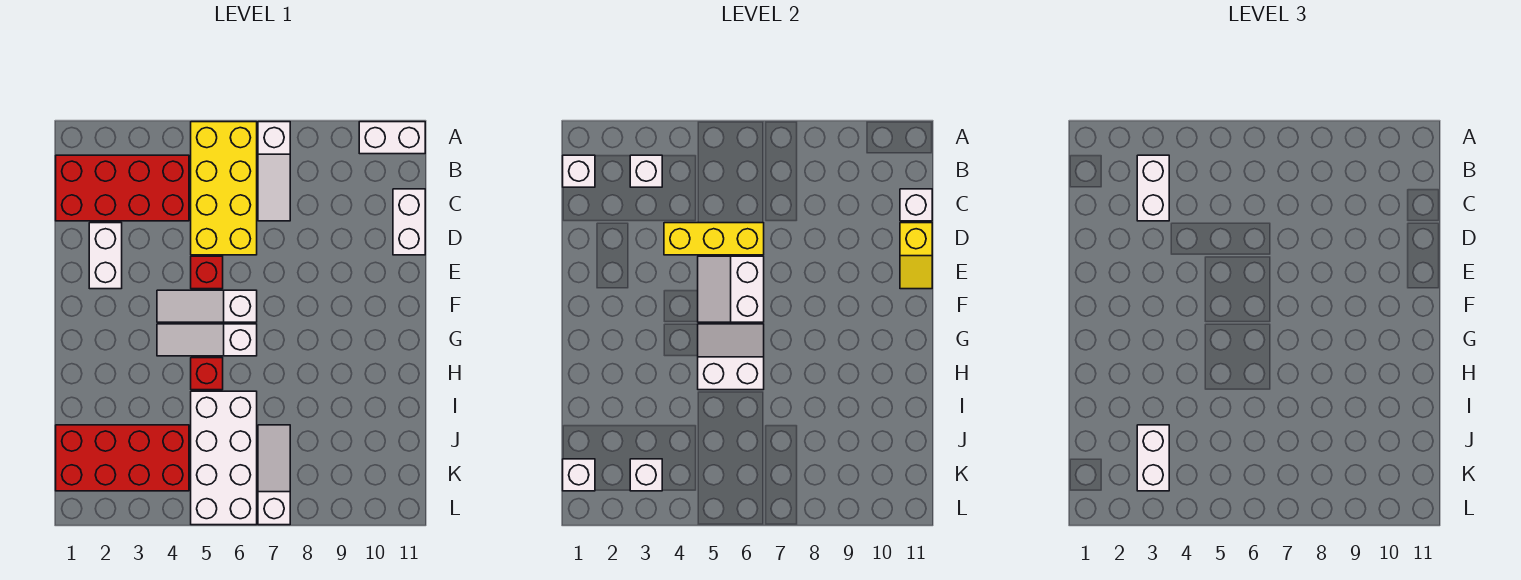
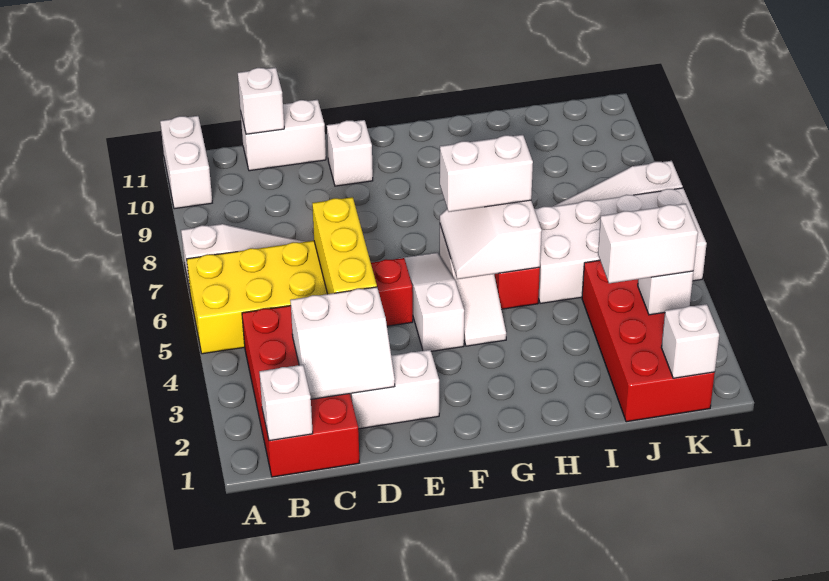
white brick B3 level 2 -> white brick E10 level 1
white brick B3:C3 level 3 -> white brick G6:H6 level 3
yellow slope D11:E11 level 2 top D -> none
white slope E5:F6 level 2 top 6 -> white slope C2:D3 level 2 top 3
white slope F4:F6 level 1 top 6 -> white slope F4:F6 level 1 top 4

